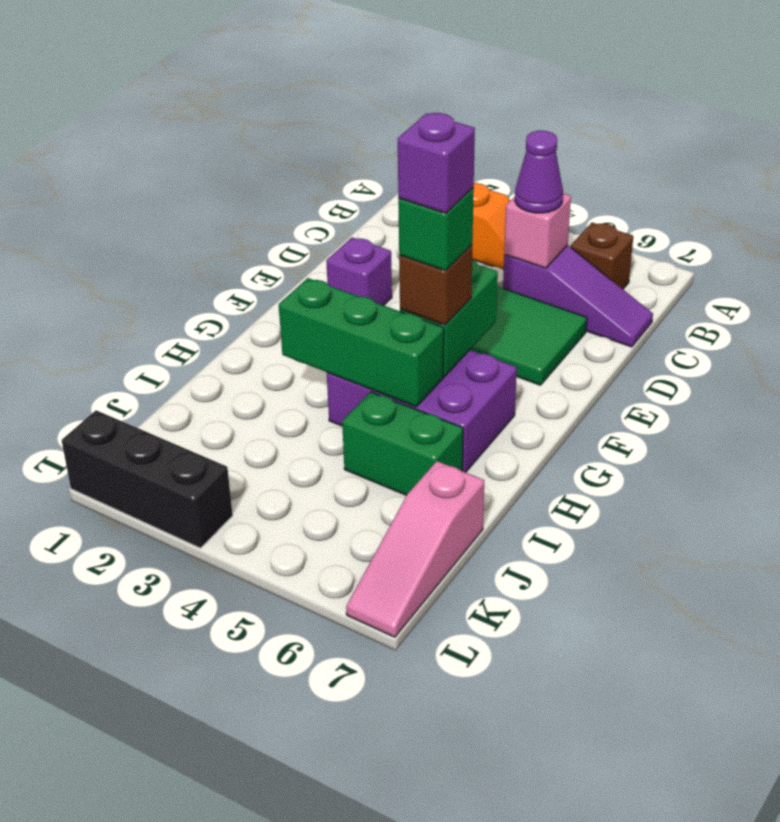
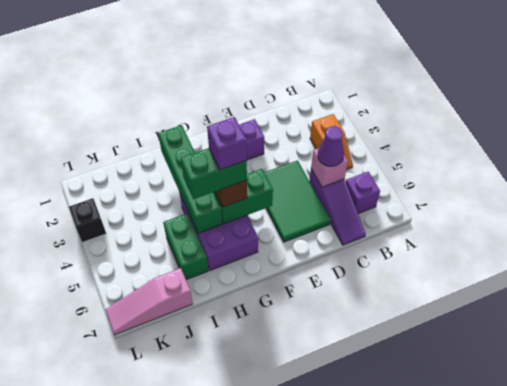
brown brick B6 level 1 -> purple brick B6 level 1
green brick G5 level 4 -> green brick G5:H5 level 4
green brick H3:H5 level 2 -> green brick H2:H5 level 2
black brick L1:L3 level 1 -> black brick L3 level 1

